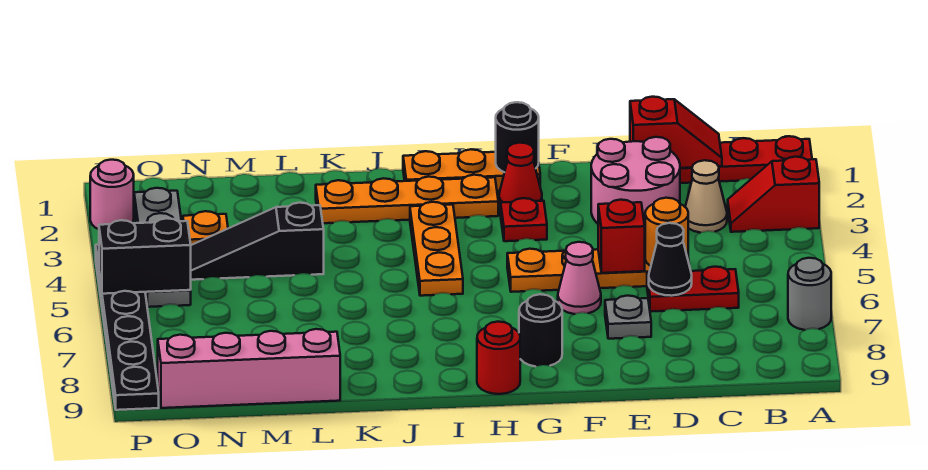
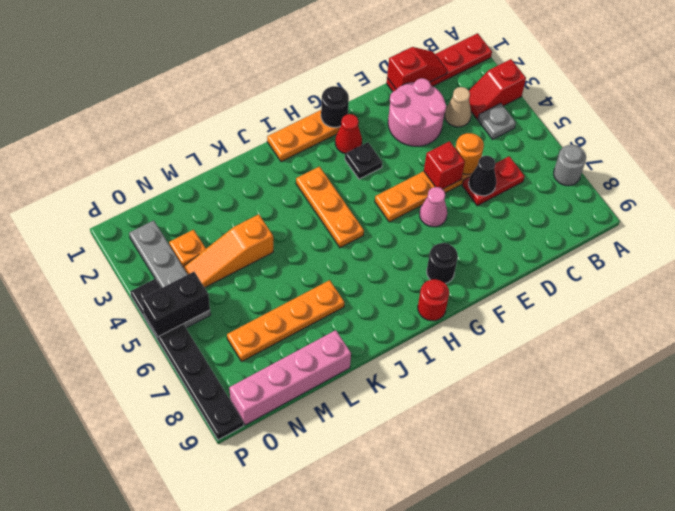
grey plate E7 level 1 -> grey plate B4 level 1
red plate G3 level 1 -> black plate G3 level 1
orange plate H2:K2 level 1 -> orange plate K7:N7 level 1
black slope L4:N4 level 1 top L -> orange slope L4:N4 level 1 top L
pink round brick P2 level 1 -> none

